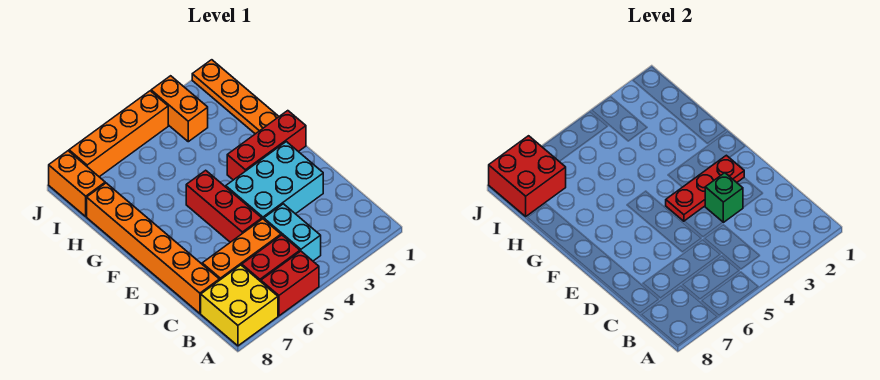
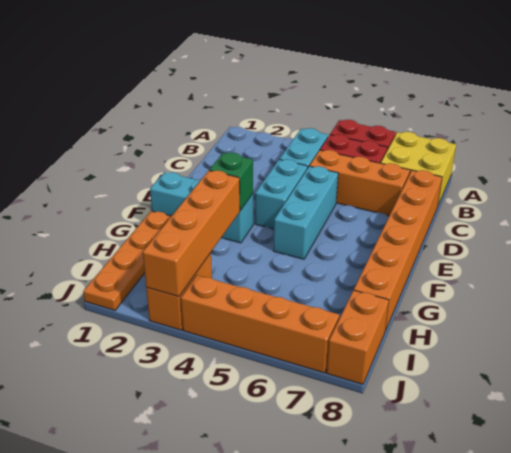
cyan brick D2:E4 level 1 -> cyan brick D4:E4 level 1
green brick D3 level 2 -> green brick F3 level 2
red brick D5:F5 level 1 -> cyan brick D5:F5 level 1
red plate E2:E4 level 2 -> none
red brick F1:F3 level 1 -> cyan brick F1:F3 level 1
none -> orange brick G3:J3 level 2
red brick I7:J8 level 2 -> none

